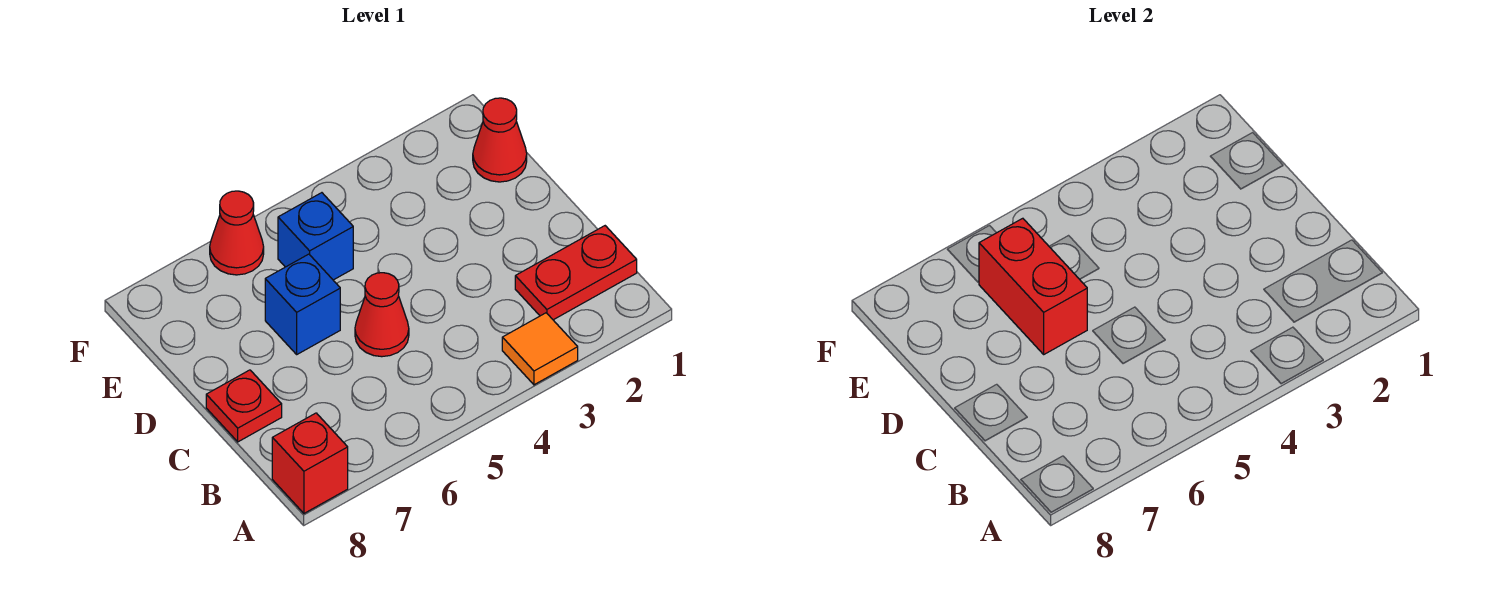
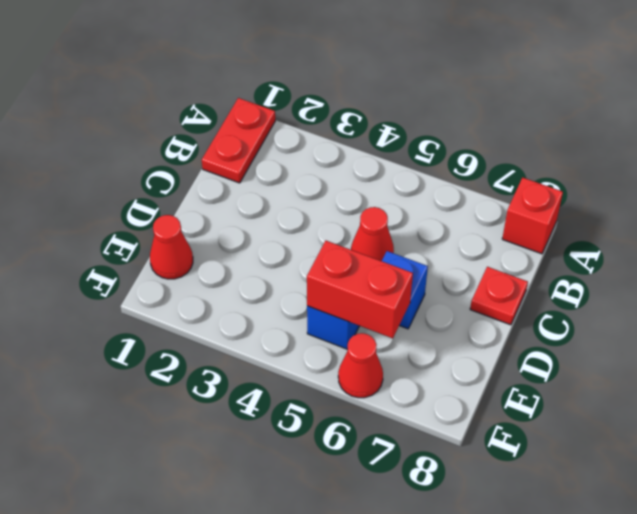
orange tile A3 level 1 -> none
red plate B1:B2 level 1 -> red plate A1:B1 level 1
red brick D6:E6 level 2 -> red brick E5:E6 level 2

